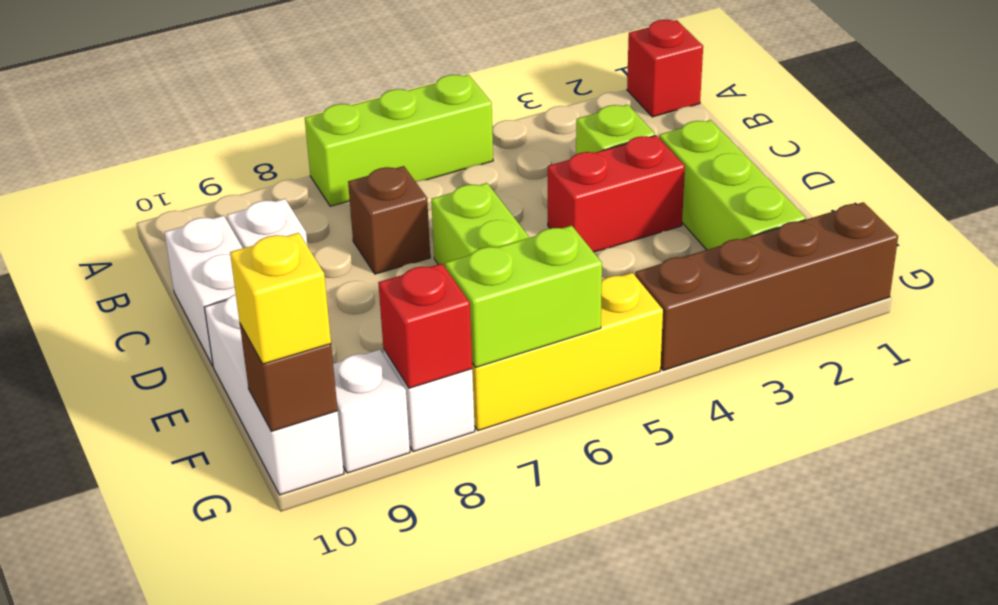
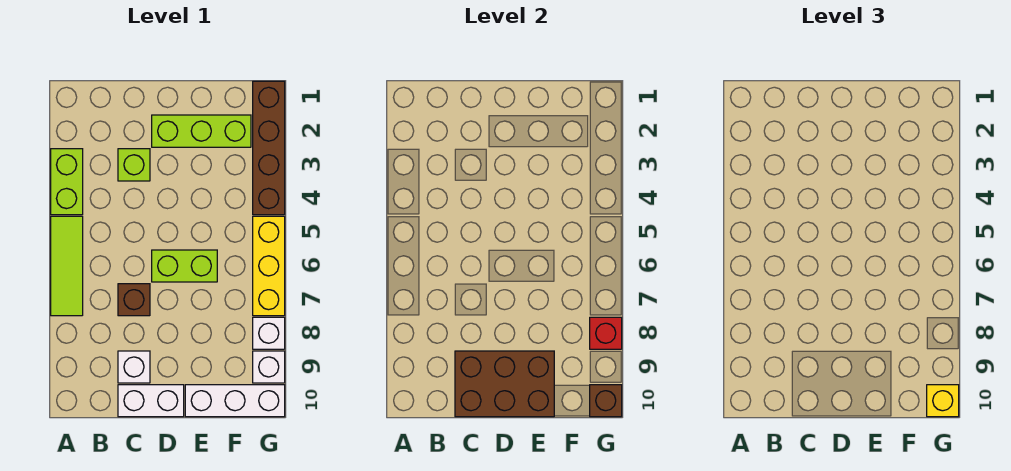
red brick A1 level 1 -> none
lime brick A5:A7 level 1 -> lime tile A5:A7 level 1
none -> brown brick C9:E10 level 2
red brick D3:D4 level 1 -> none
lime brick G6:G7 level 2 -> lime brick A3:A4 level 1

